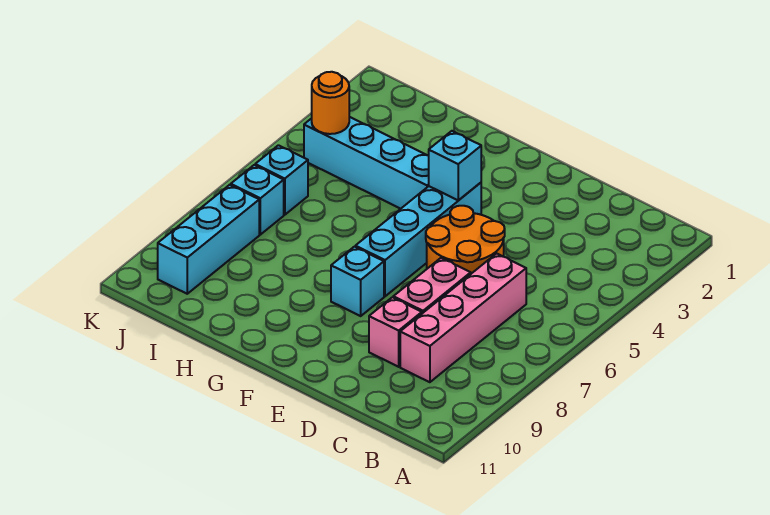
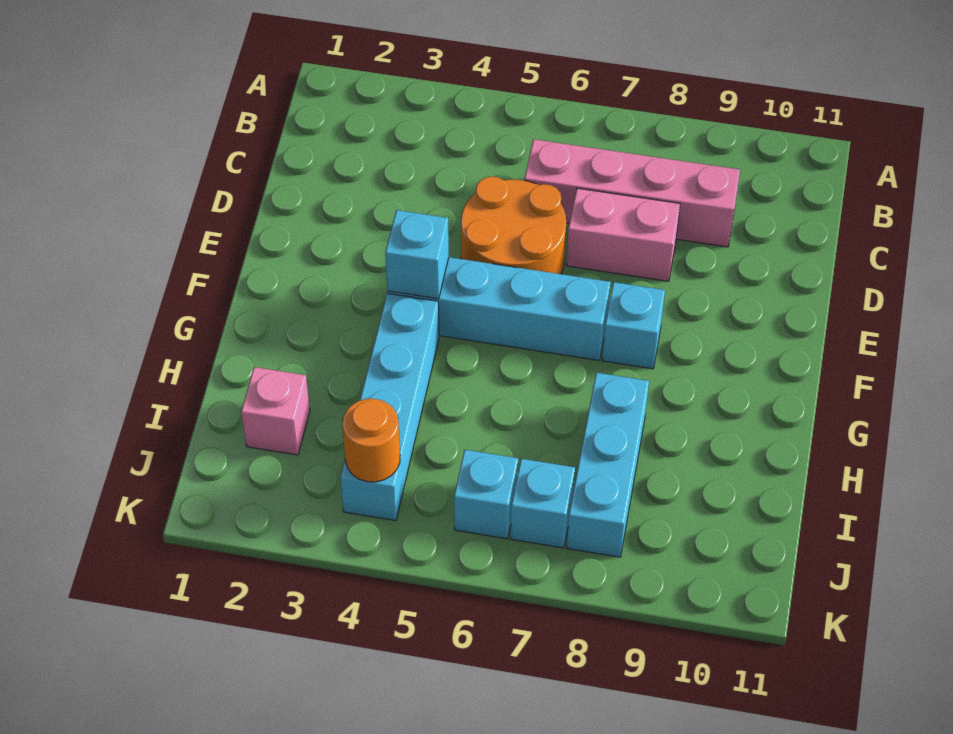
pink brick D9 level 1 -> pink brick I2 level 1
cyan brick J8:J10 level 1 -> cyan brick H8:J8 level 1

